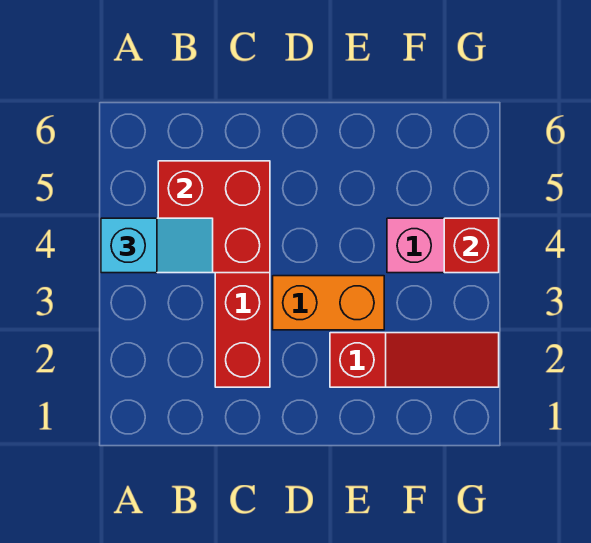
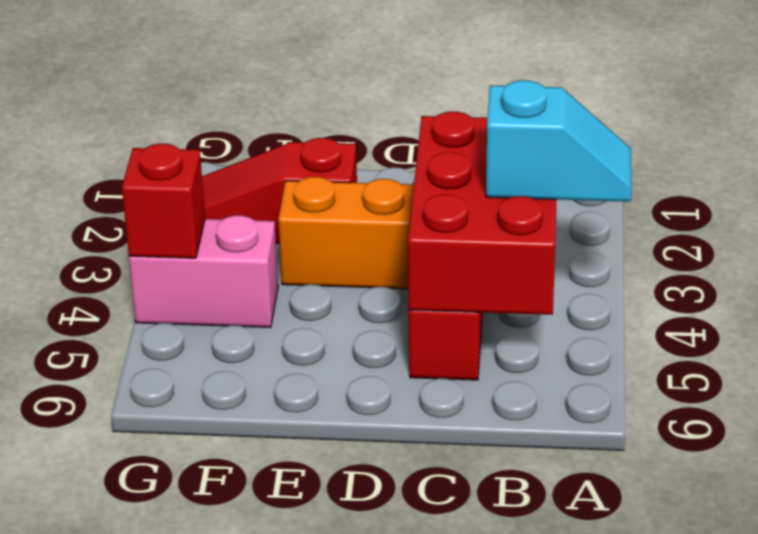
cyan slope A4:B4 level 3 top A -> cyan slope A4:B4 level 3 top B
red brick B4:C5 level 2 -> red brick B3:C5 level 2

